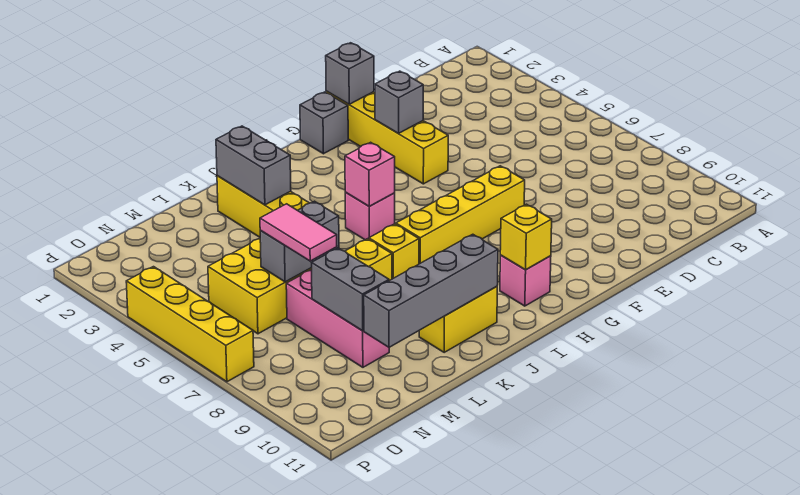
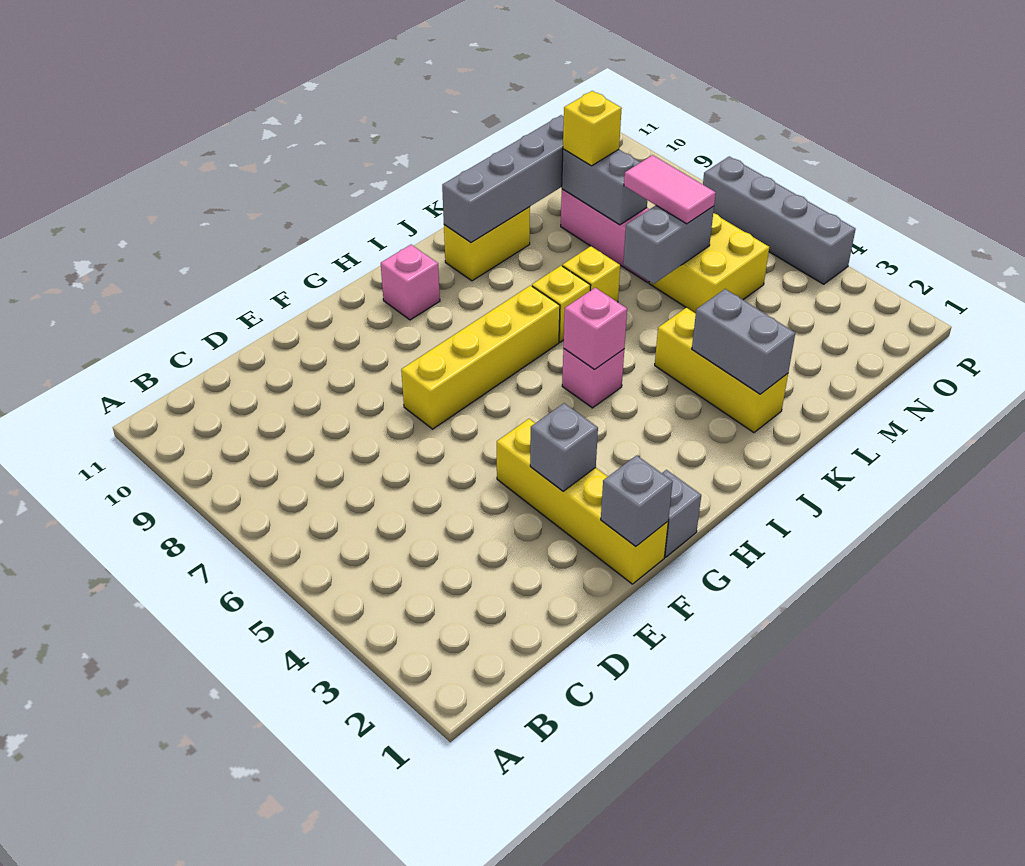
yellow brick H10 level 2 -> yellow brick M9 level 3
yellow brick P4:P7 level 1 -> grey brick P4:P7 level 1

